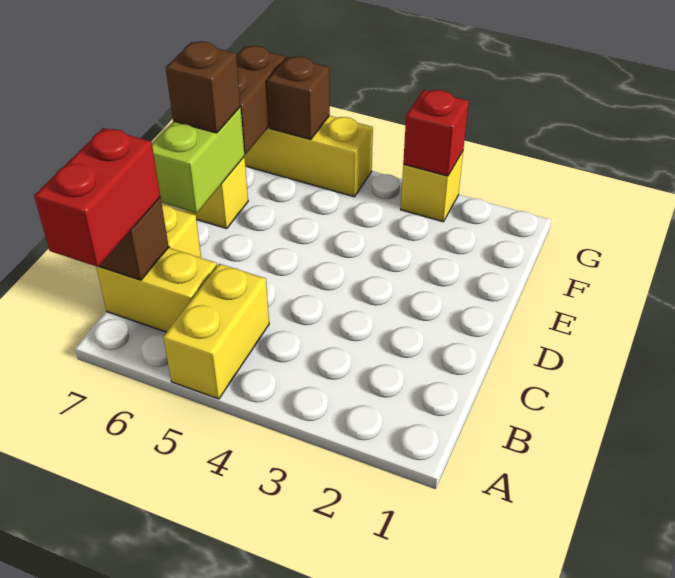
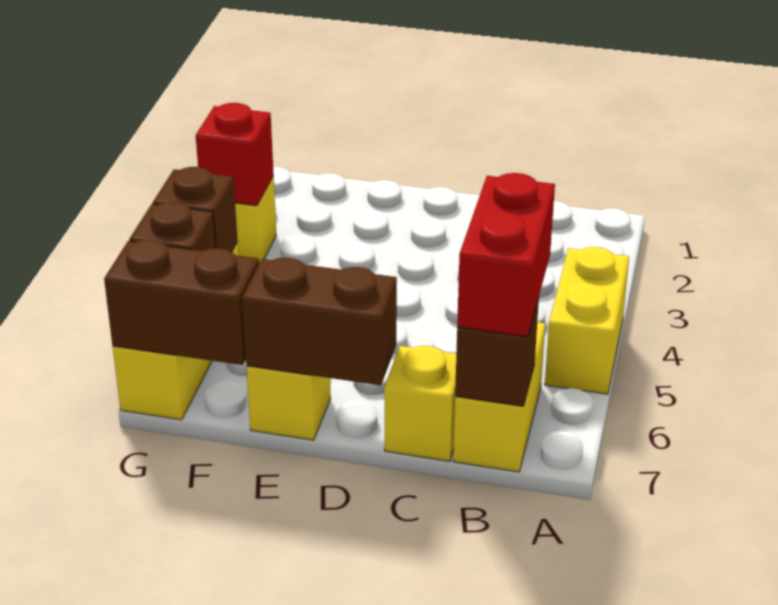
yellow brick A5:B5 level 1 -> yellow brick A4:A5 level 1
red brick A7:B7 level 3 -> red brick B6:B7 level 3
lime brick D7:E7 level 2 -> brown brick D7:E7 level 2
brown brick E7 level 3 -> brown brick G5 level 2

